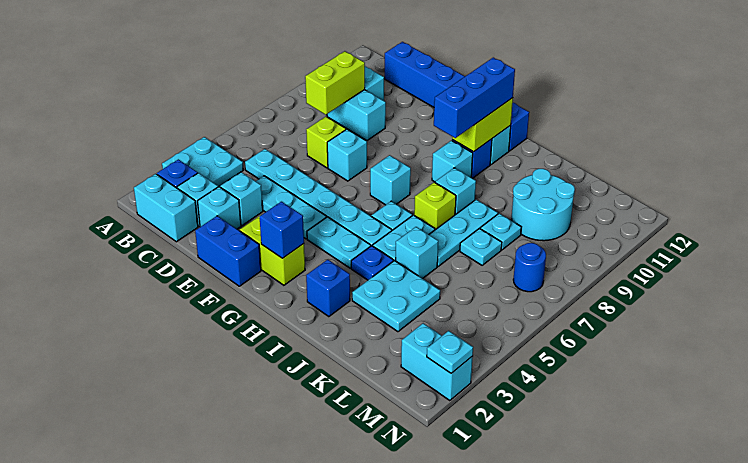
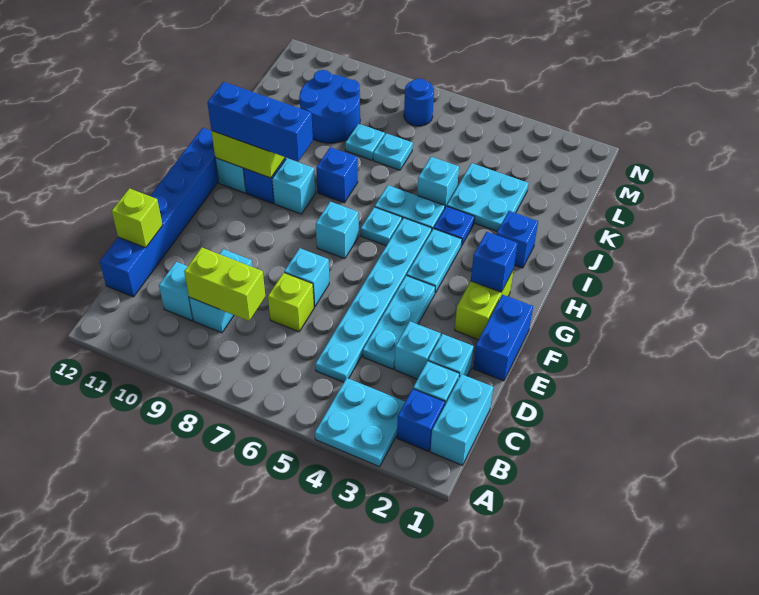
lime brick I7 level 1 -> lime brick D12 level 2
cyan brick I8 level 1 -> blue brick I8 level 1
cyan plate J6:J8 level 1 -> none
cyan round brick K9:L10 level 1 -> blue round brick K9:L10 level 1
cyan brick M2:N2 level 1 -> none
cyan plate N2 level 2 -> none

